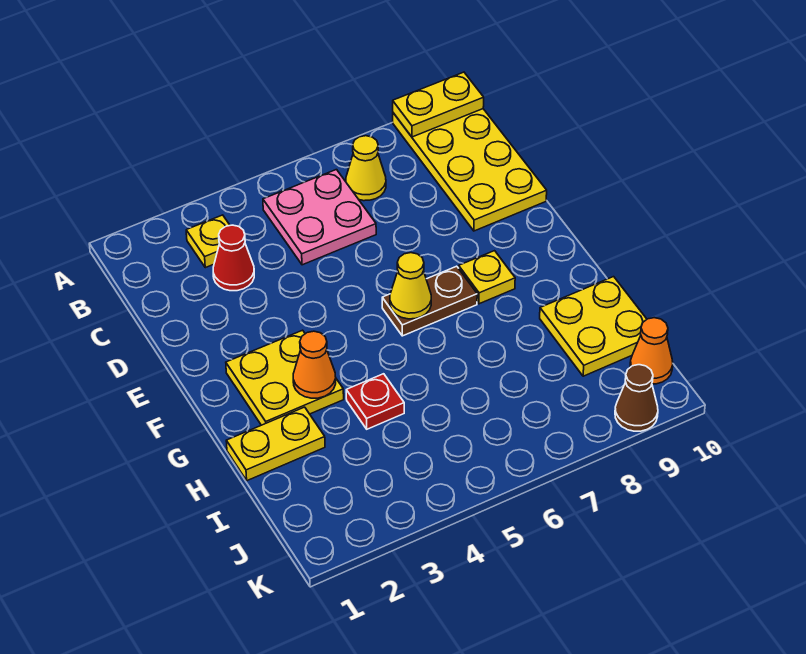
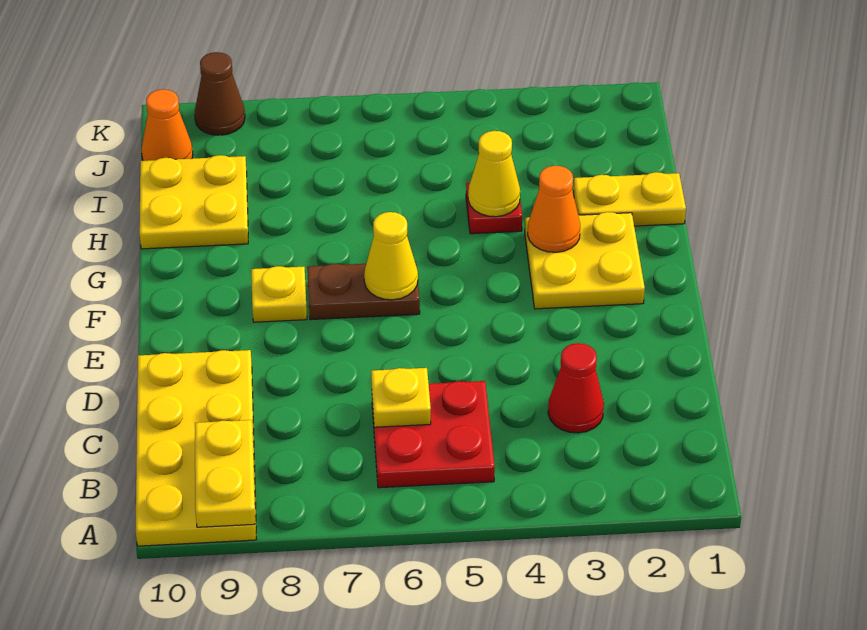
yellow plate A9:A10 level 2 -> yellow plate A9:B9 level 2
yellow plate B3 level 1 -> yellow plate C6 level 2
pink plate B5:C6 level 1 -> red plate B5:C6 level 1
yellow cone B7 level 1 -> yellow cone H4 level 2

